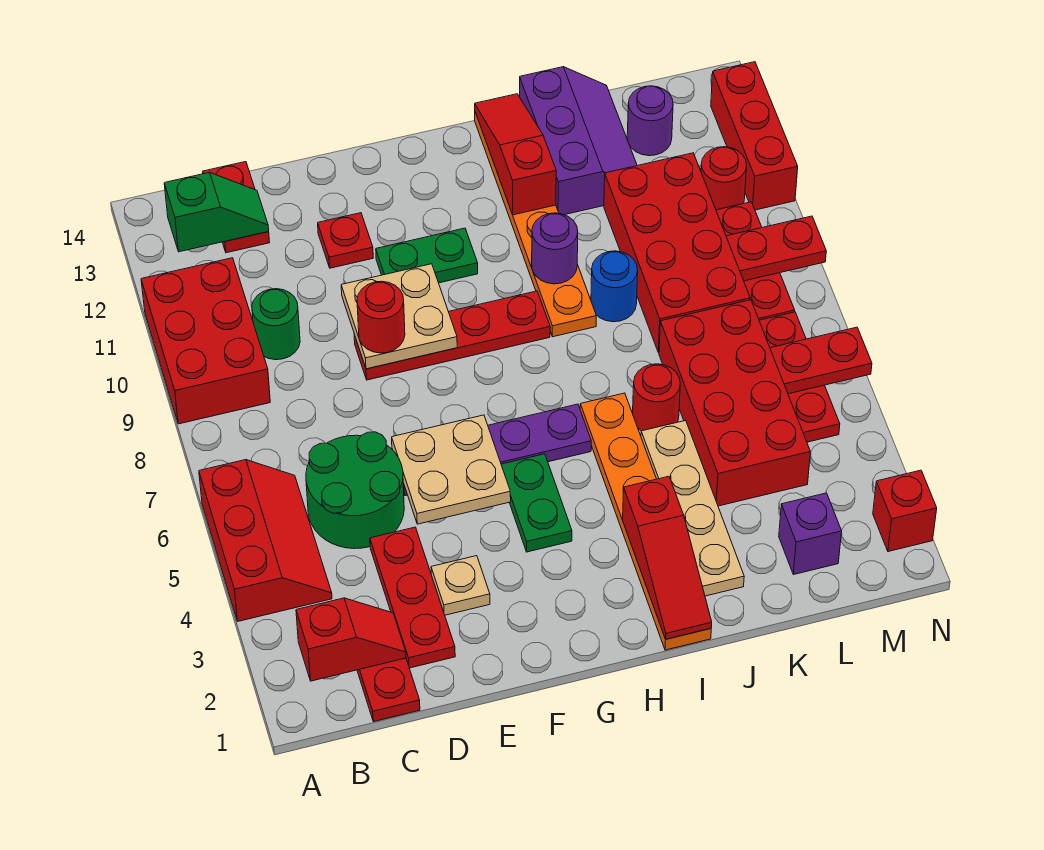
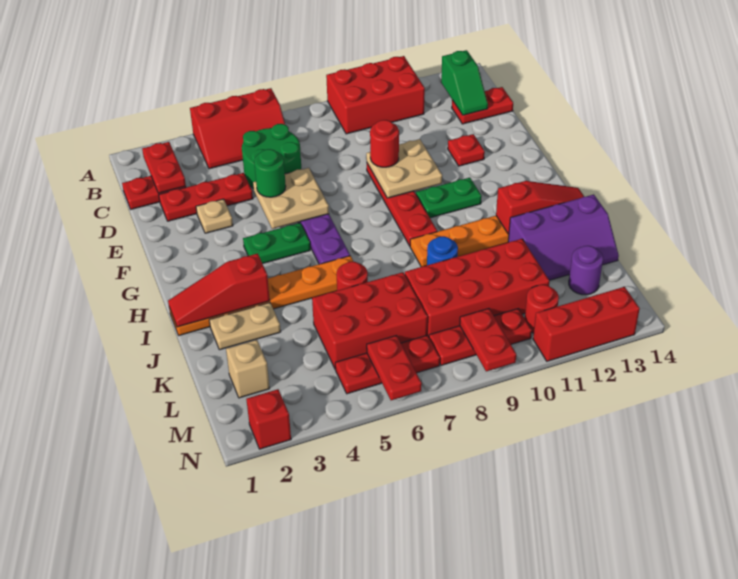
red slope B2:C2 level 2 top B -> red plate B2:C2 level 2
green round brick C10 level 1 -> green round brick E5 level 3
green plate F11:G11 level 1 -> green plate G10:G11 level 1
purple round brick I10 level 2 -> none
tan plate J2:J5 level 1 -> tan plate J2:J3 level 1
red brick K4:L7 level 1 -> red brick K5:L7 level 1
purple brick L2 level 1 -> tan brick L2 level 1

